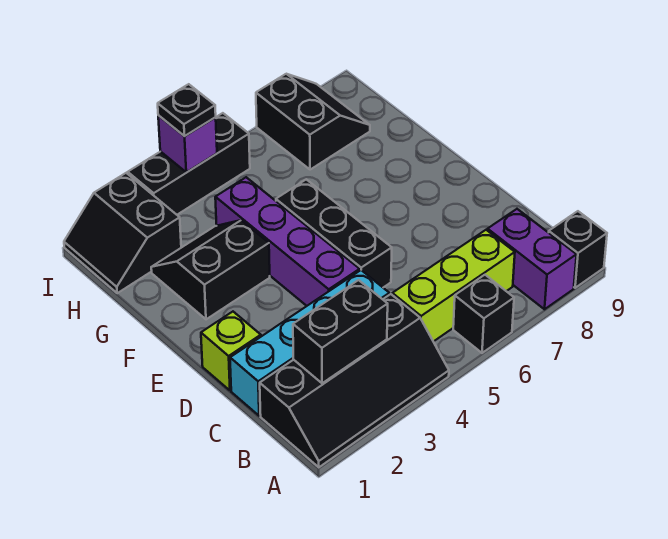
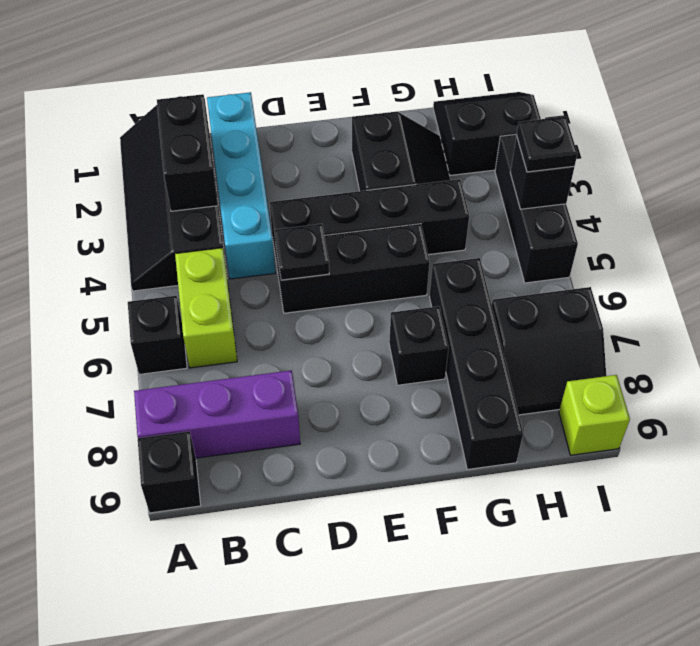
purple brick A8:B8 level 1 -> purple brick A8:C8 level 1
lime brick B5:B7 level 1 -> lime brick B5:B6 level 1
lime brick D1 level 1 -> lime brick I9 level 1
purple brick D4:G4 level 1 -> black brick D4:G4 level 1
none -> black plate D5 level 2
none -> black brick F7 level 1
none -> black brick G6:G9 level 1
purple brick I4 level 2 -> black brick I4 level 2

